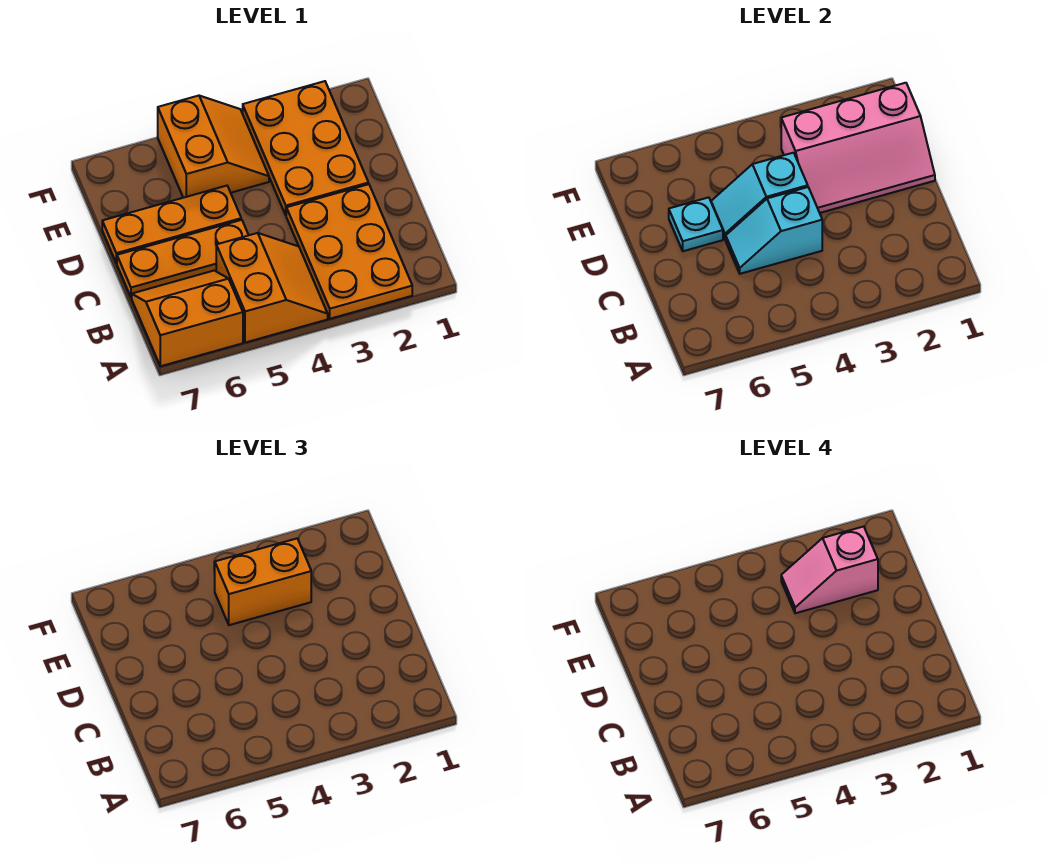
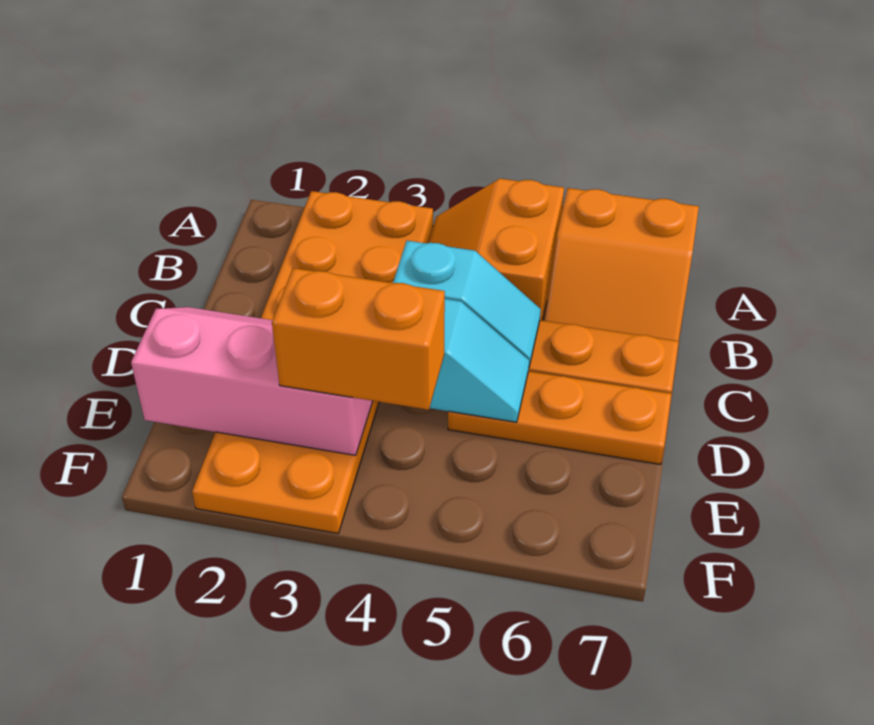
cyan plate D6 level 2 -> none
pink slope E2:E3 level 4 top 2 -> none
orange slope E4:F5 level 1 top 5 -> none

